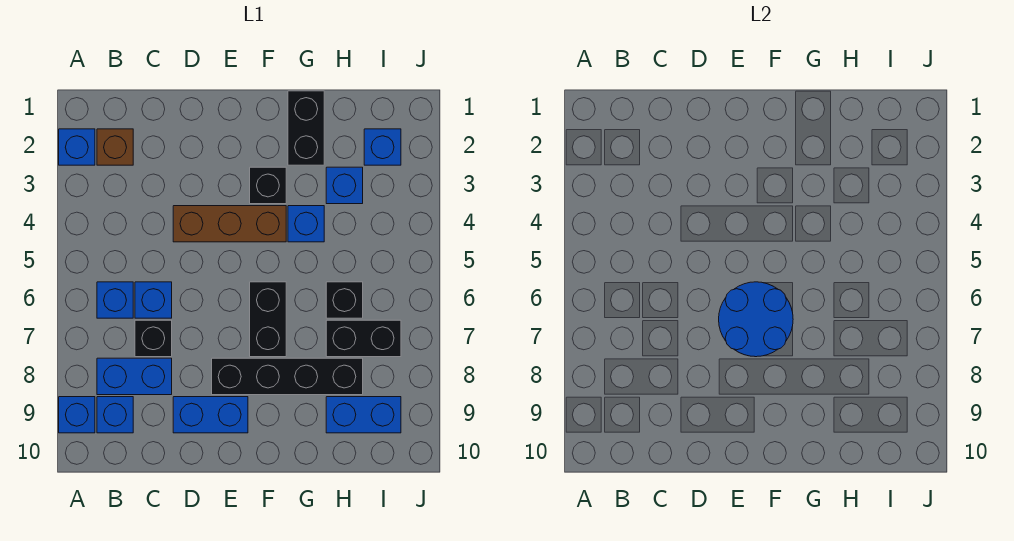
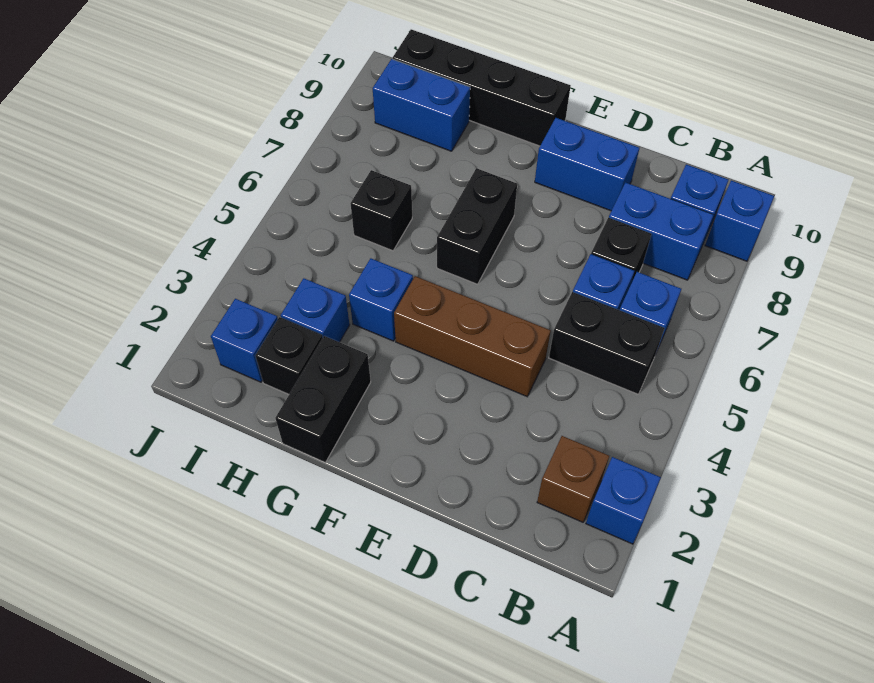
blue round brick E6:F7 level 2 -> none
black brick E8:H8 level 1 -> black brick F10:I10 level 1
black brick F3 level 1 -> black brick H2 level 1
black brick H7:I7 level 1 -> black brick B5:C5 level 1

